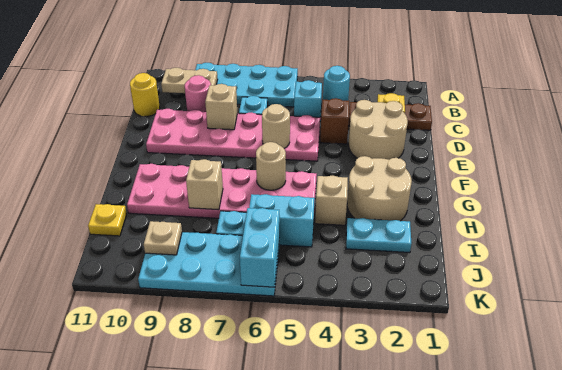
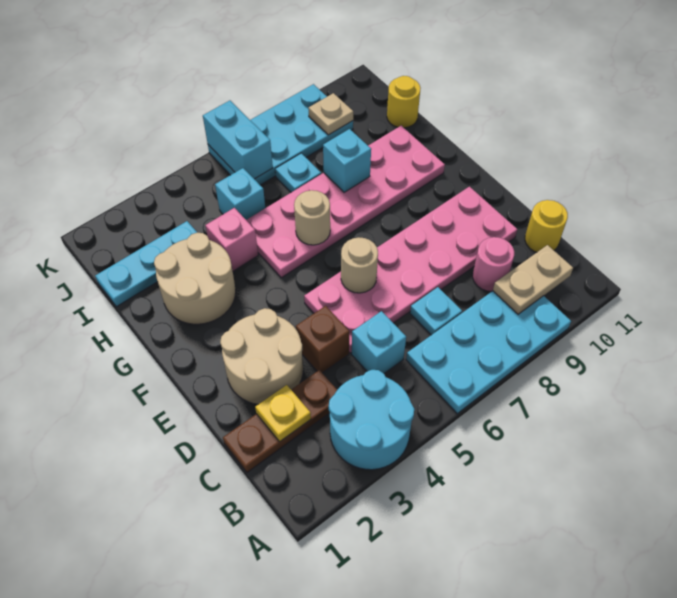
cyan round brick B4 level 1 -> cyan round brick A3:B4 level 1
tan brick D8 level 2 -> none
tan brick H4 level 1 -> pink brick H4 level 1
tan brick H8 level 2 -> cyan brick H8 level 2
cyan plate I2:I3 level 1 -> cyan plate I1:I3 level 1
cyan brick I5:I6 level 1 -> cyan brick I5 level 1
yellow plate I11 level 1 -> yellow round brick I11 level 1

